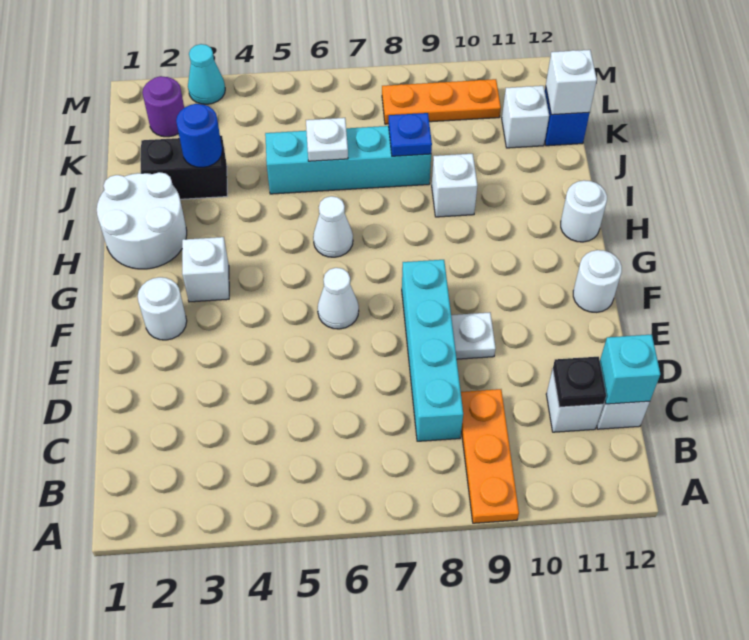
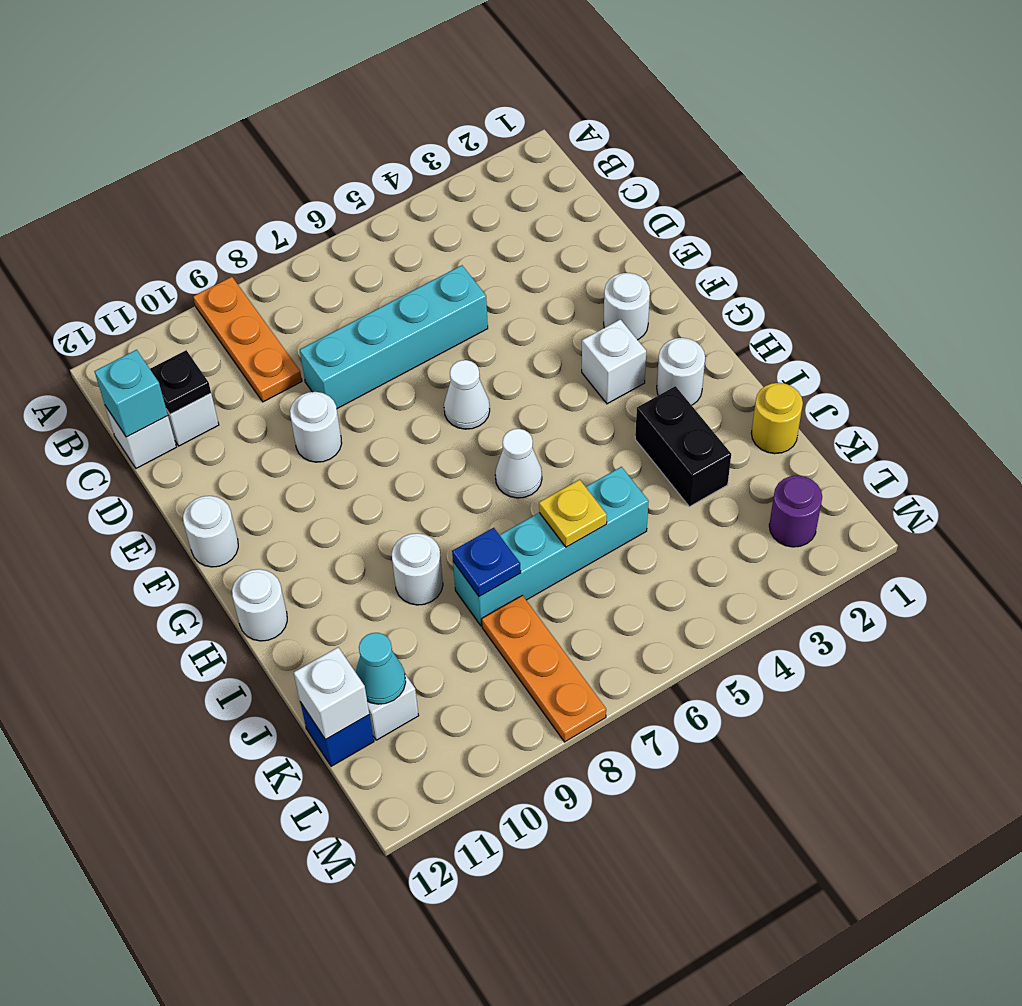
cyan brick C8:F8 level 1 -> cyan brick D5:D8 level 1
white plate E9 level 1 -> white round brick E9 level 1
white round brick H1:I2 level 1 -> white round brick H2 level 1
white brick I9 level 1 -> white round brick I9 level 1
none -> yellow round brick J1 level 1
black brick J2:J3 level 1 -> black brick I3:J3 level 1
blue round brick J3 level 2 -> none
white plate J6 level 2 -> yellow plate J6 level 2
orange plate L8:L10 level 1 -> orange plate K8:M8 level 1
cyan cone M3 level 1 -> cyan cone K11 level 2

